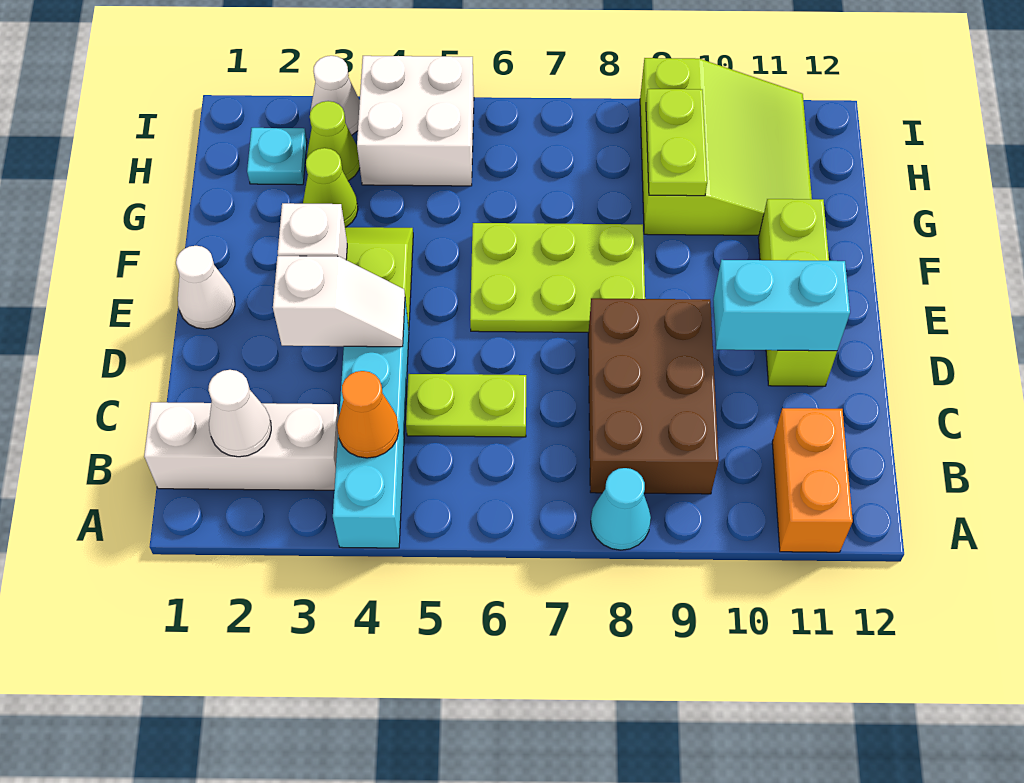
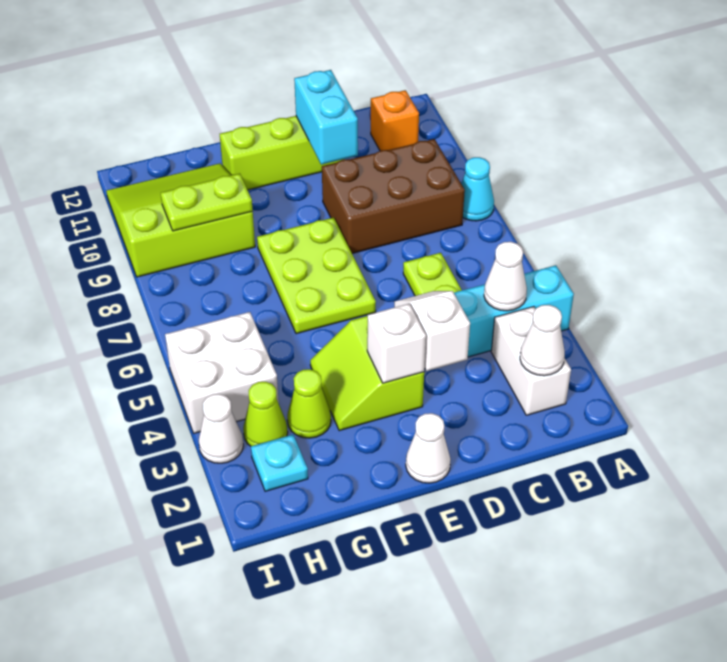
orange brick A11:B11 level 1 -> orange brick B11 level 1
white brick B1:B3 level 1 -> white brick B2:B3 level 1
orange cone B4 level 2 -> white cone B4 level 2

